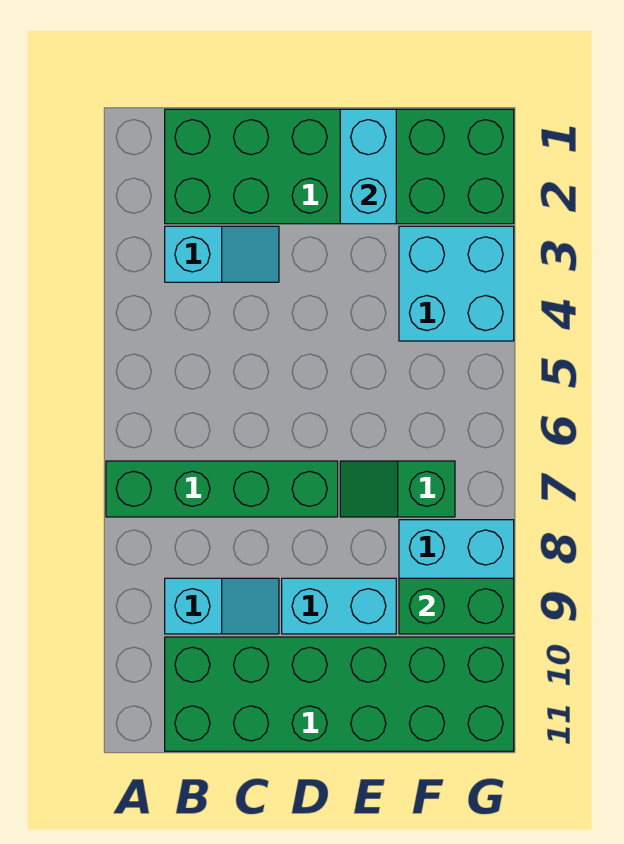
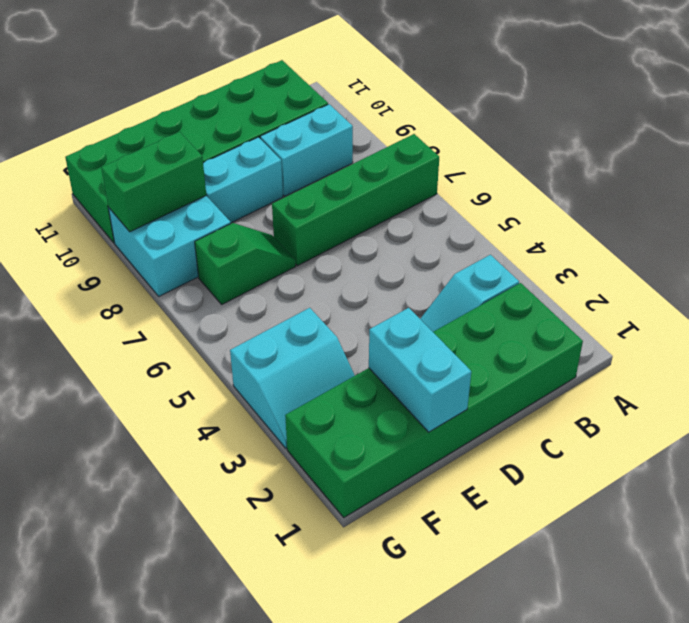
cyan slope B9:C9 level 1 top B -> cyan brick B9:C9 level 1
cyan brick F3:G4 level 1 -> cyan slope F3:G4 level 1 top 4

